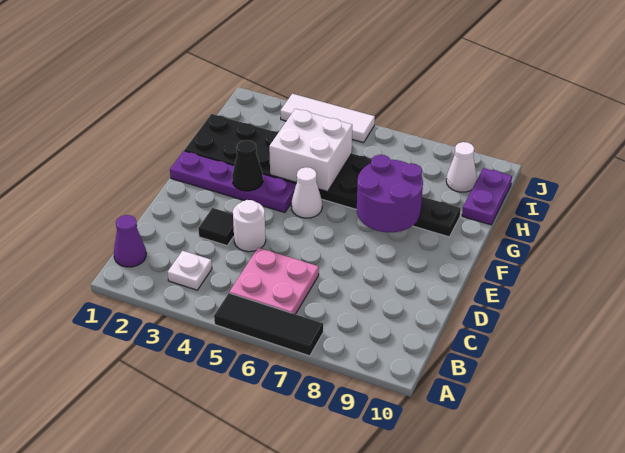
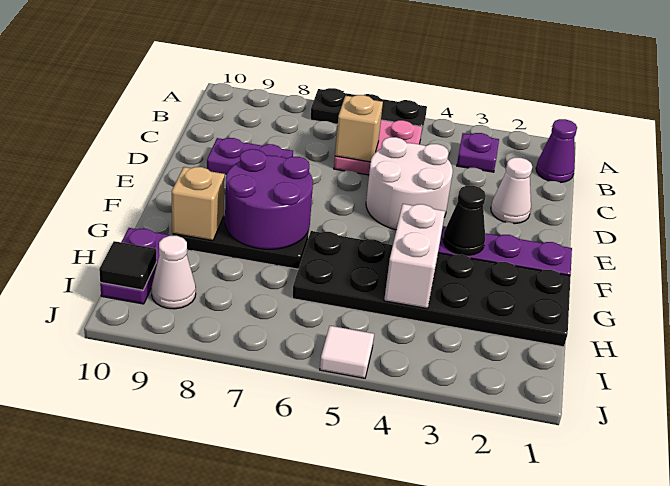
black tile A5:A7 level 1 -> black plate A5:A7 level 1
white plate B3 level 1 -> purple plate B3 level 1
none -> tan brick C6 level 2
black tile D3 level 1 -> black tile I10 level 2
white round brick D4 level 1 -> white round brick D4:E5 level 1
none -> purple plate D8:D9 level 1
white cone F5 level 1 -> white cone D2 level 1
white brick G4:H5 level 2 -> white brick G4:H4 level 2
none -> tan brick G9 level 2
white tile J3:J5 level 1 -> white tile J5 level 1

